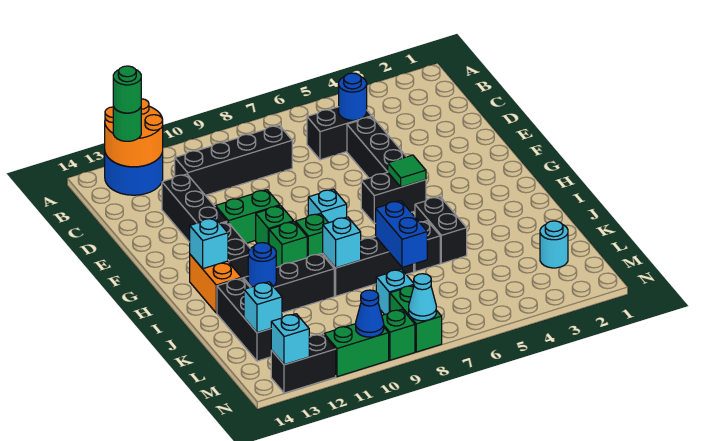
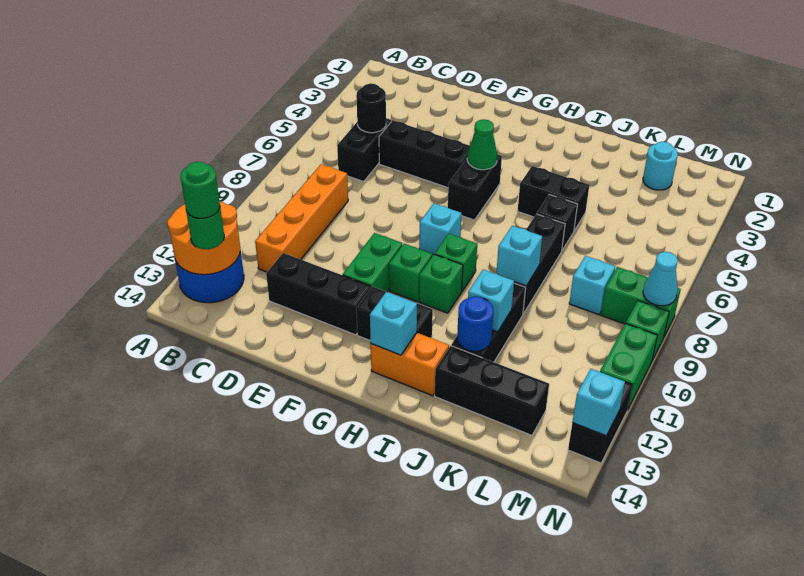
blue round brick C5 level 2 -> black round brick C5 level 2
black brick C8:C11 level 1 -> orange brick C8:C11 level 1
green tile G5 level 2 -> green cone G5 level 2
blue brick J7:K7 level 2 -> none
cyan brick L13 level 2 -> cyan brick J11 level 2
blue cone N10 level 2 -> none

